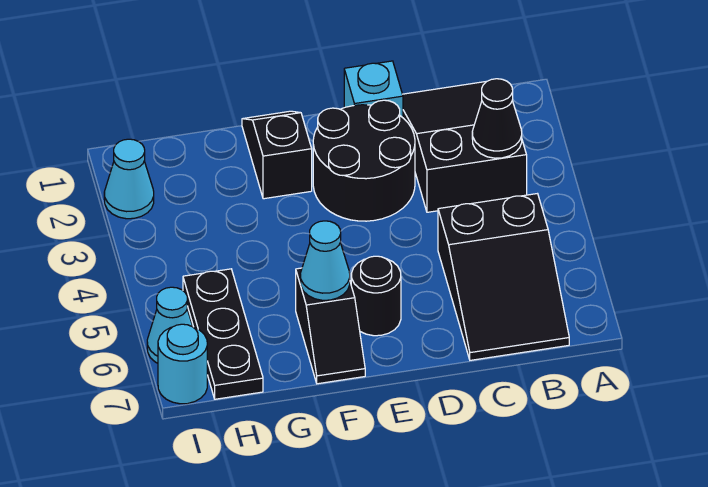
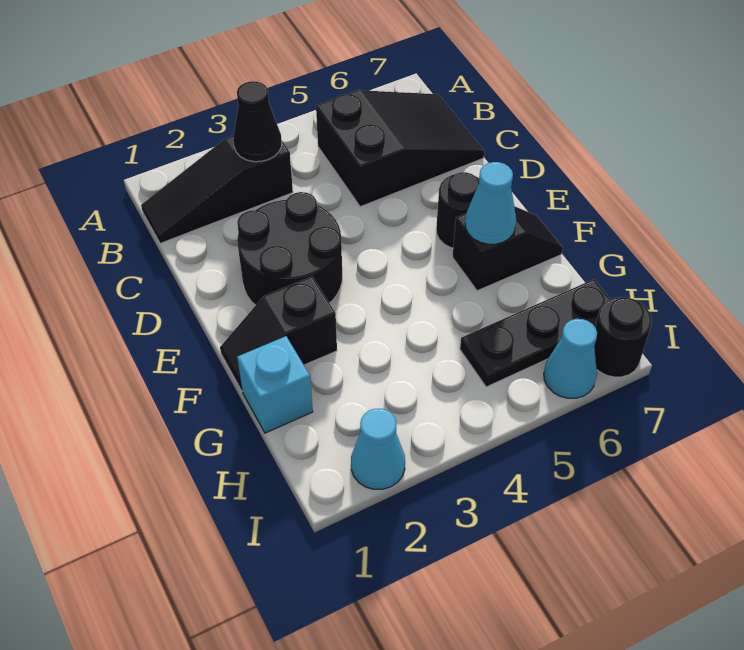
black slope B1:C3 level 1 top 3 -> black slope B1:B3 level 1 top 3
cyan brick D1 level 1 -> cyan brick G1 level 1
cyan round brick I7 level 1 -> black round brick I7 level 1

